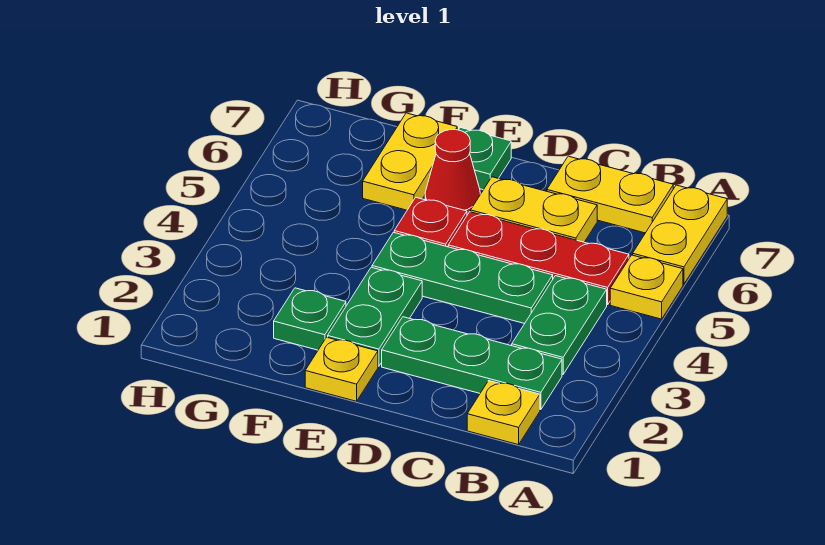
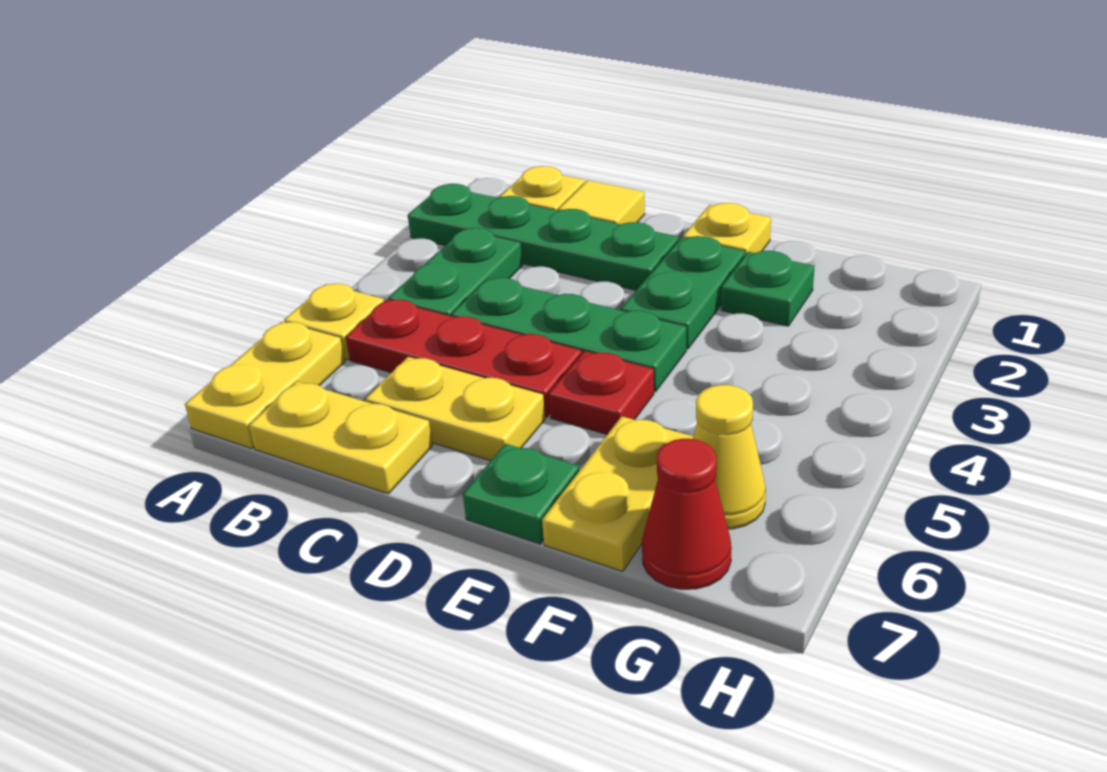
green plate B2:D2 level 1 -> green plate A2:D2 level 1
none -> yellow tile C1 level 1
red cone E6 level 1 -> red cone G7 level 1
none -> yellow cone G6 level 1

